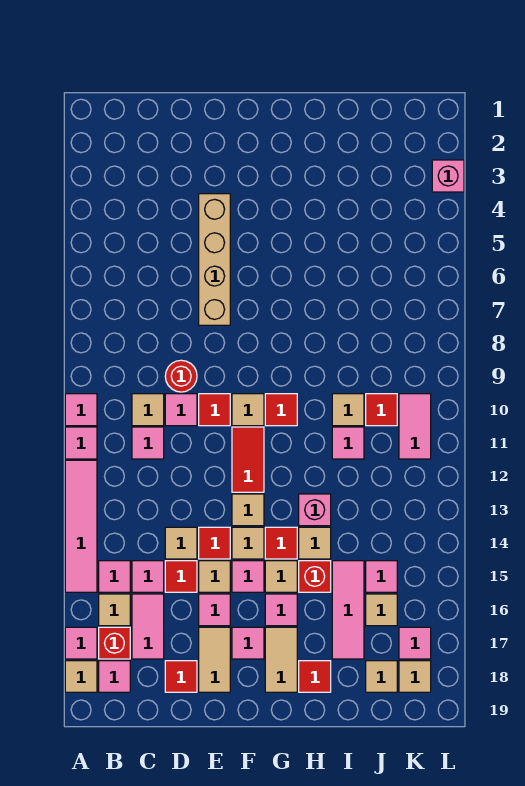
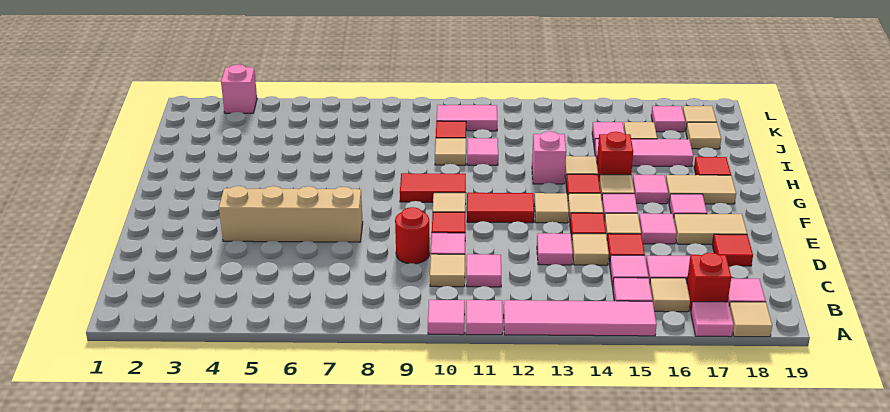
none -> pink tile D13 level 1
red tile G10 level 1 -> red tile G9:G10 level 1

